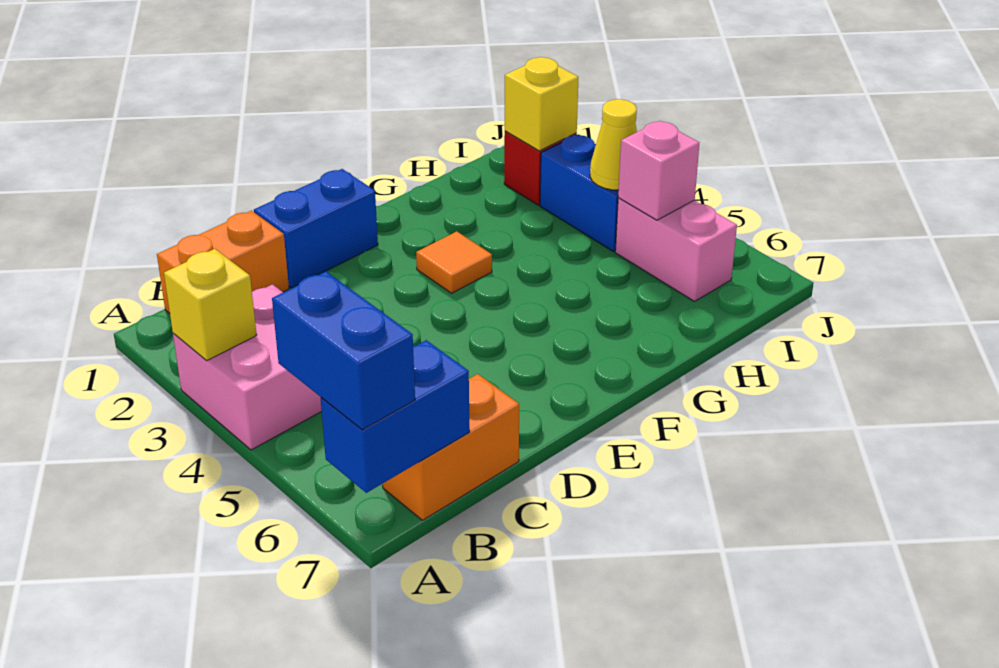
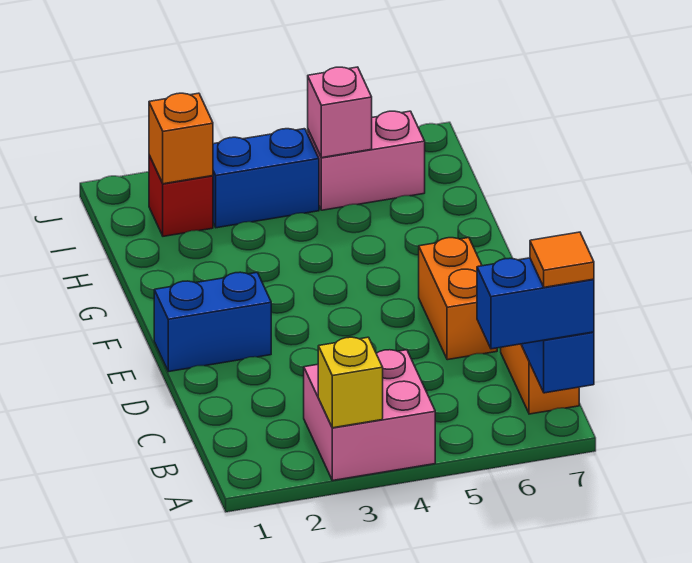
orange brick B1:C1 level 1 -> orange brick D6:E6 level 1
blue brick D1:E1 level 1 -> blue brick E1:E2 level 1
orange tile F3 level 1 -> orange tile A7 level 4
yellow brick I2 level 2 -> orange brick I2 level 2
yellow cone I4 level 2 -> none

